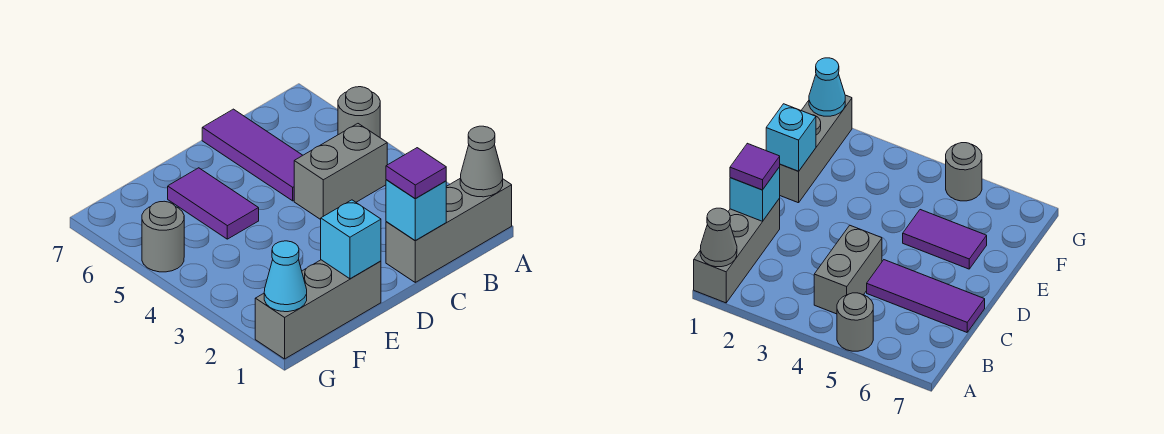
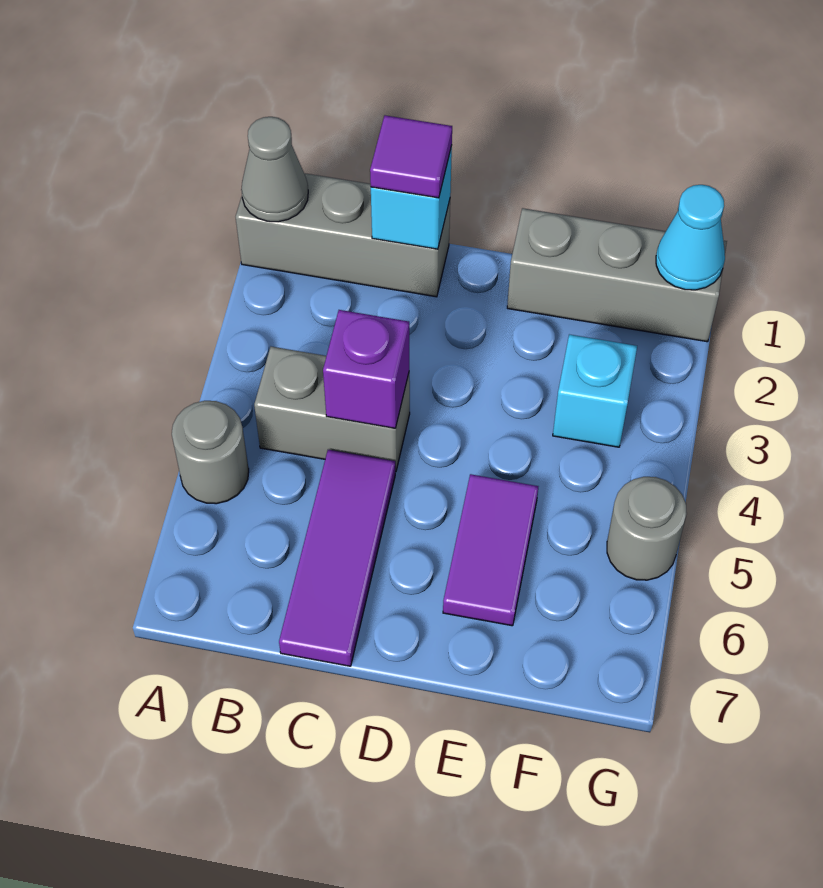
none -> purple brick C4 level 2
cyan brick E1 level 2 -> cyan brick F3 level 1

